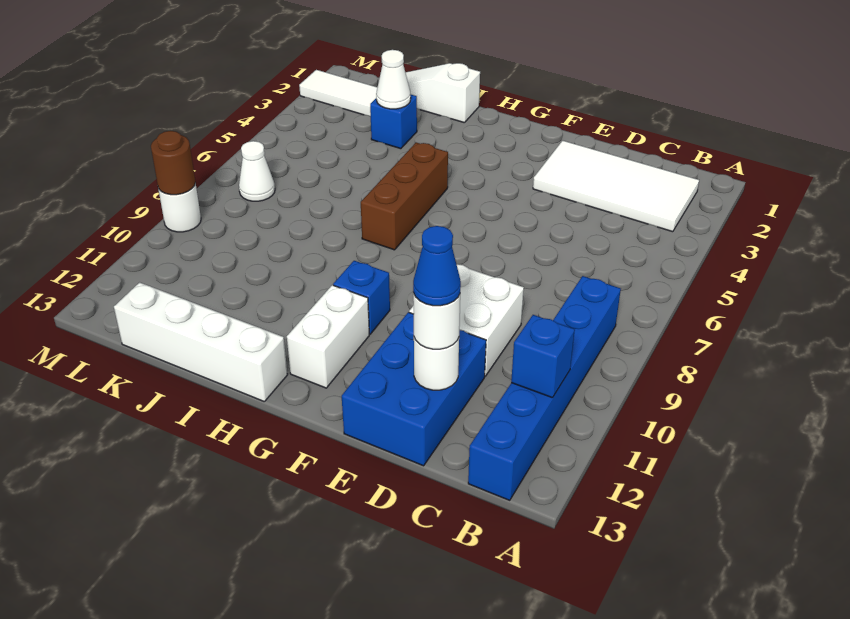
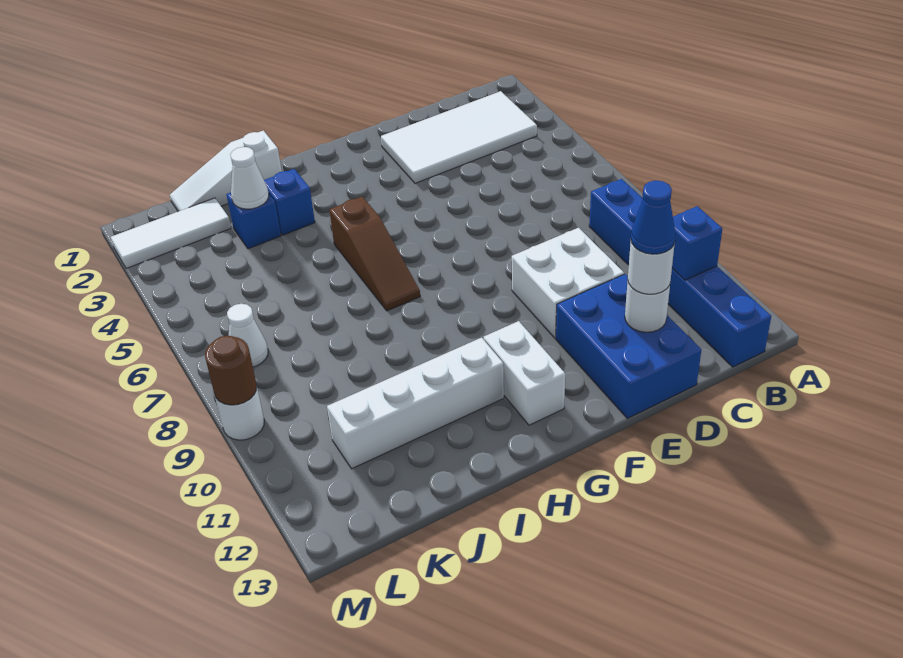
blue brick G10 level 1 -> blue brick I3 level 1
brown brick H5:H7 level 1 -> brown slope H5:H7 level 1 top 5
white brick H13:K13 level 1 -> white brick H11:K11 level 1

